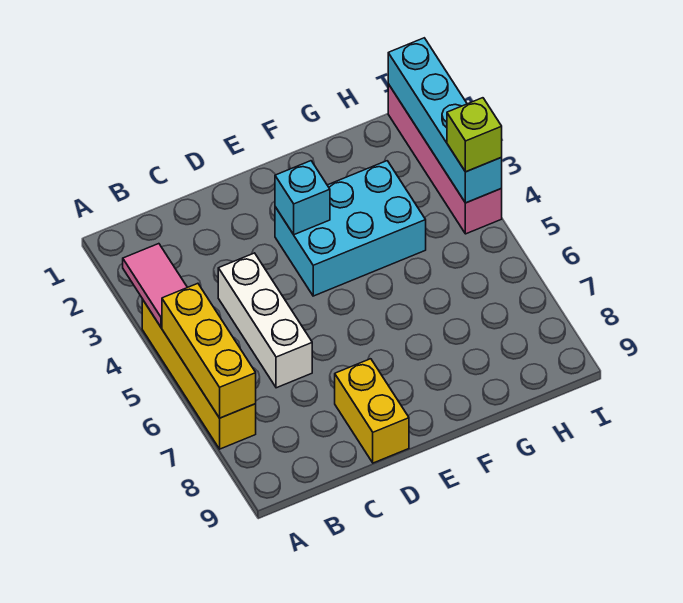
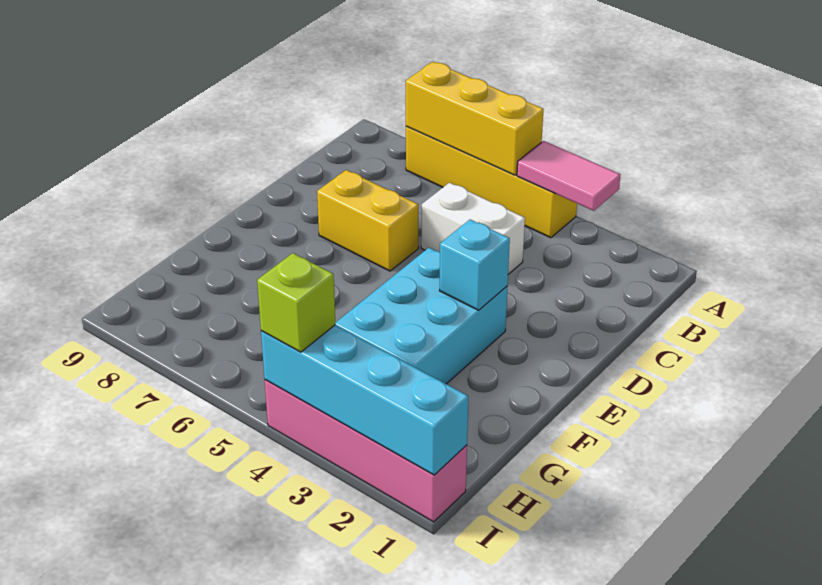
white brick C4:C6 level 1 -> white brick C4:C5 level 1
yellow brick D8:D9 level 1 -> yellow brick D6:D7 level 1

